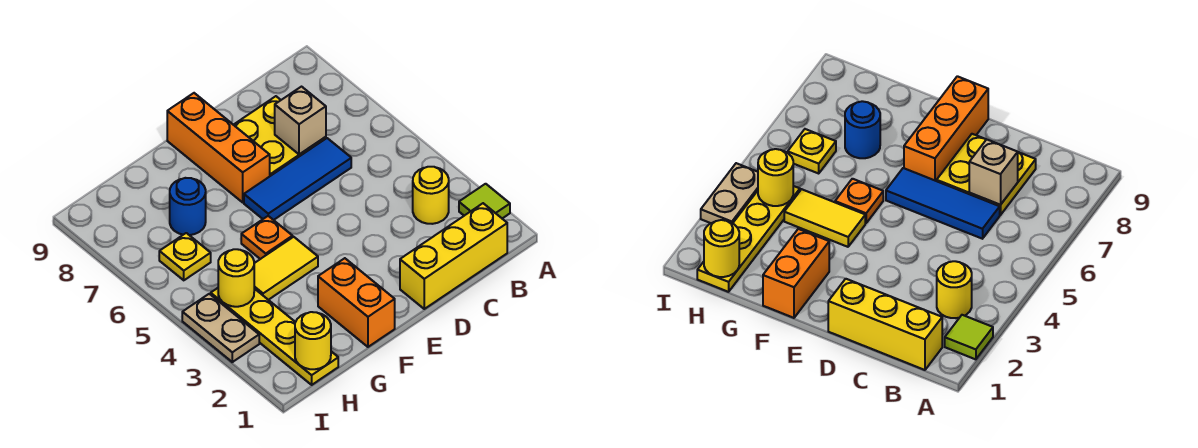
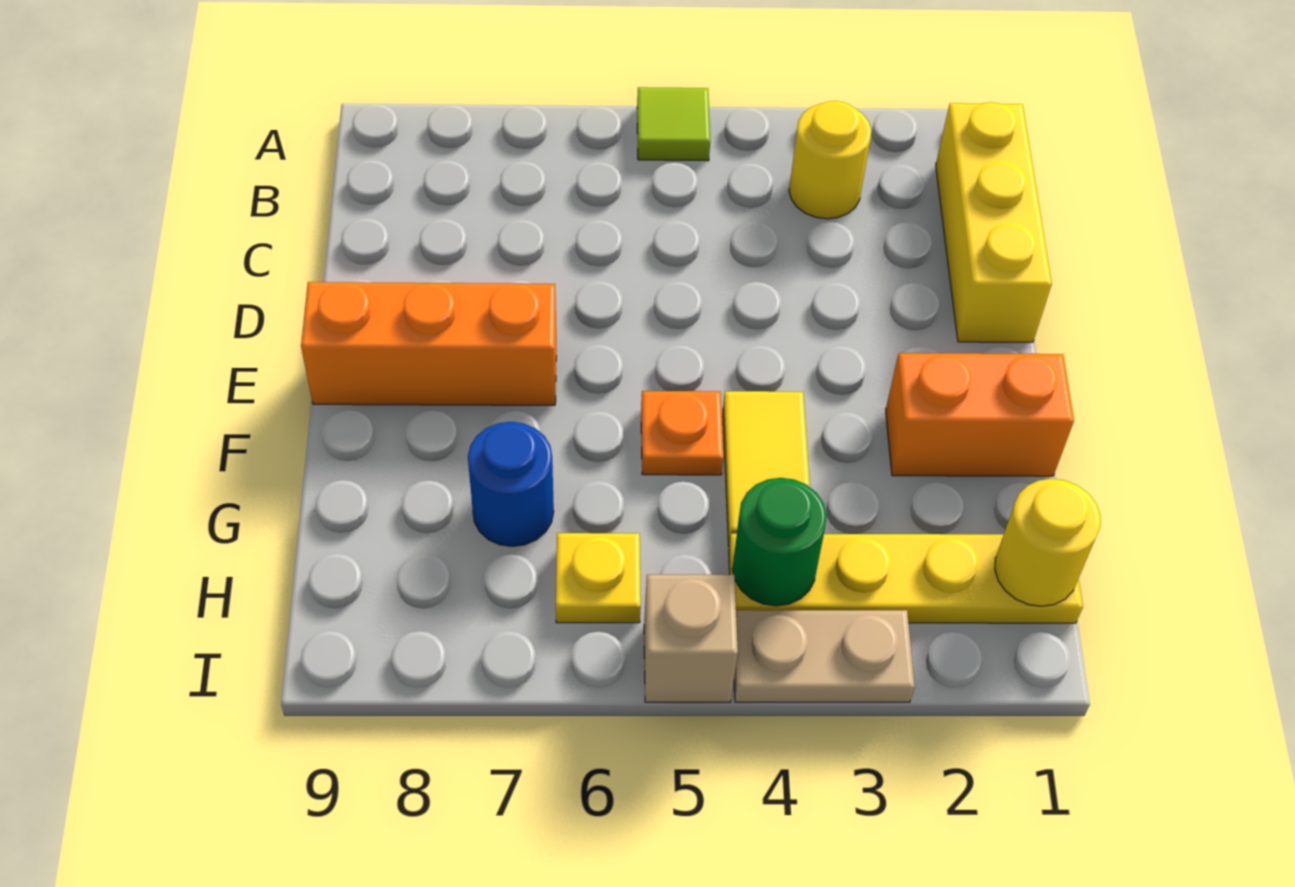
lime tile A2 level 1 -> lime tile A5 level 1
blue tile C6:E6 level 1 -> none
yellow plate C7:D8 level 1 -> none
tan brick C7 level 2 -> tan brick I5 level 1
yellow round brick H4 level 2 -> green round brick H4 level 2

